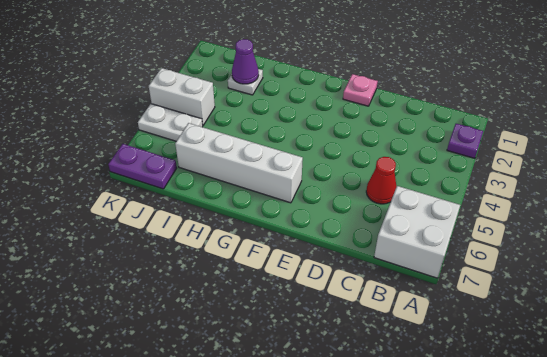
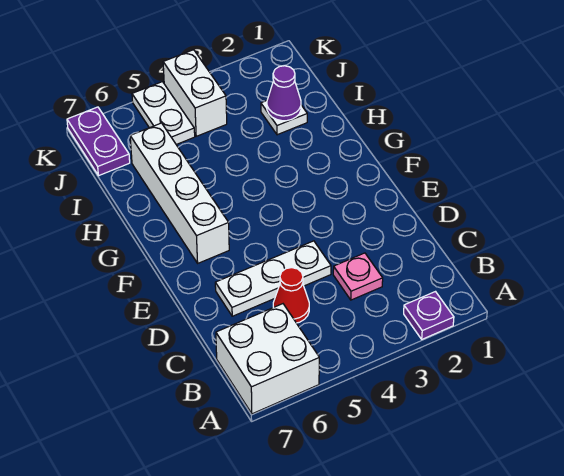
none -> white plate D4:D6 level 1
pink plate E1 level 1 -> pink plate C3 level 1

